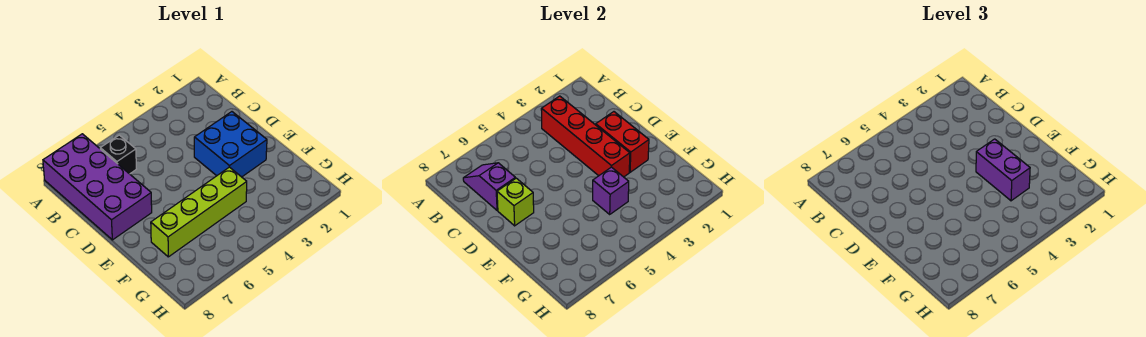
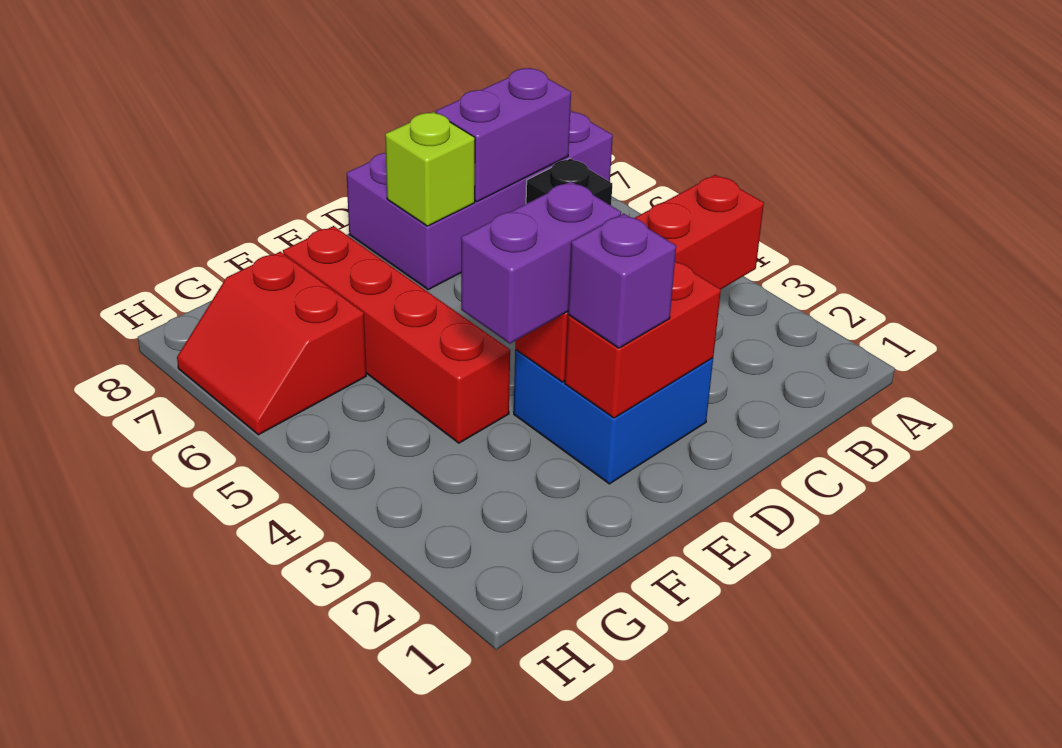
purple slope B7:C7 level 2 top C -> purple brick B7:C7 level 2
lime brick F4:F7 level 1 -> red brick F4:F7 level 1
purple brick F4 level 2 -> purple brick E2 level 3
none -> red slope G6:H7 level 1 top G

